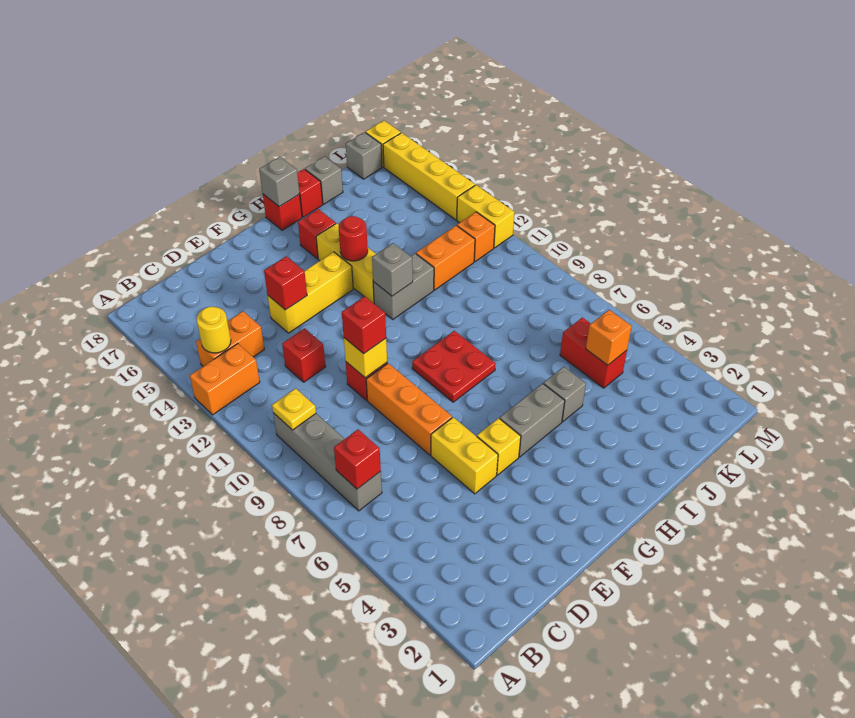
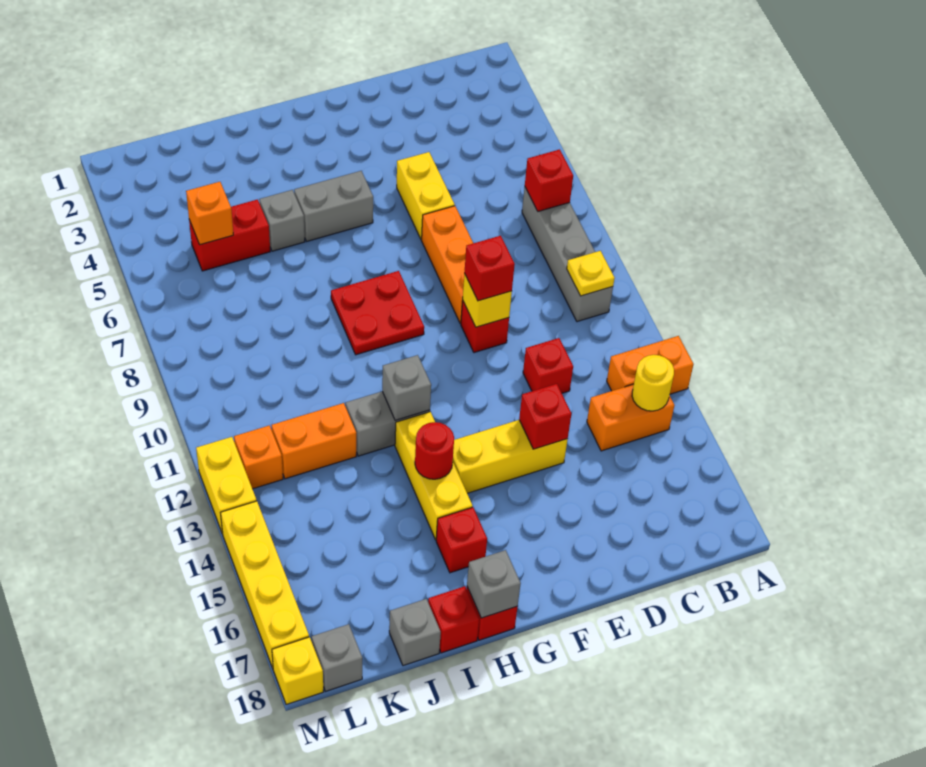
yellow brick F5 level 1 -> none
red brick K5:K6 level 1 -> red brick J5:K5 level 1

